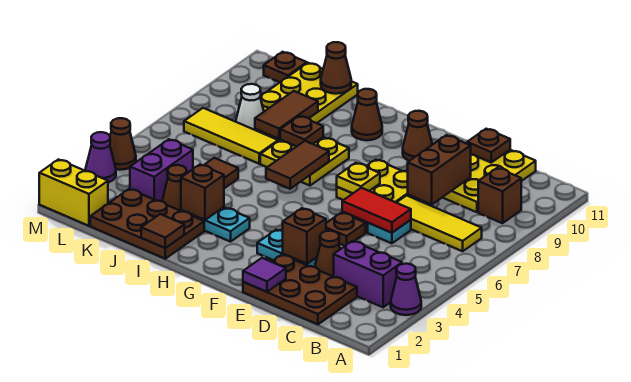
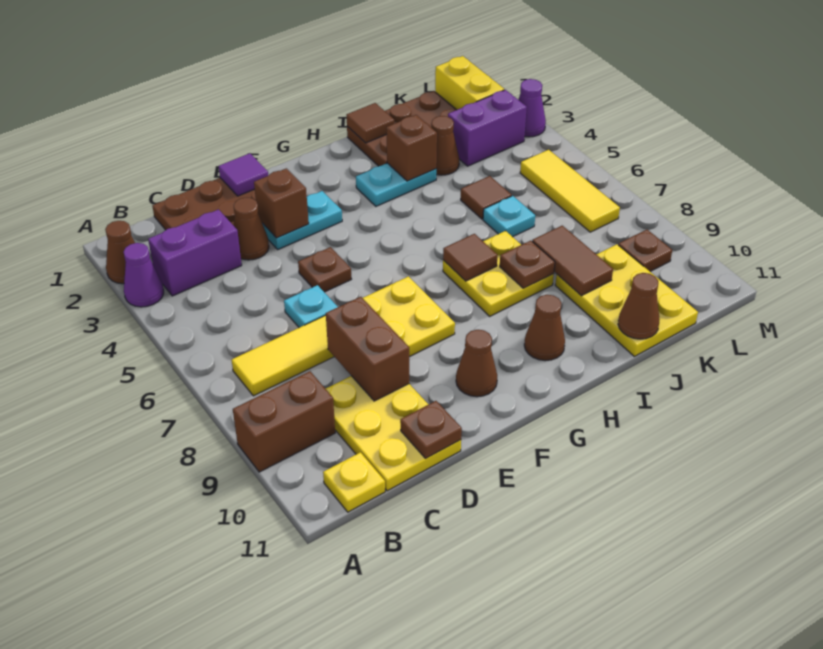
brown brick B9 level 1 -> brown brick A9:B9 level 1
red tile D6:E6 level 2 -> none
yellow plate F7 level 2 -> yellow plate B11 level 1
brown tile H6:H7 level 2 -> brown tile H7 level 2
none -> cyan plate J6 level 1
yellow tile J7:L7 level 1 -> yellow tile L5:L7 level 1
purple brick K3:K4 level 1 -> purple brick K3:L3 level 1
white cone K8 level 1 -> none
yellow brick L1:M1 level 1 -> yellow brick L1:L2 level 1
brown plate L11 level 1 -> brown plate L9 level 1
brown cone M4 level 1 -> brown cone A2 level 1

